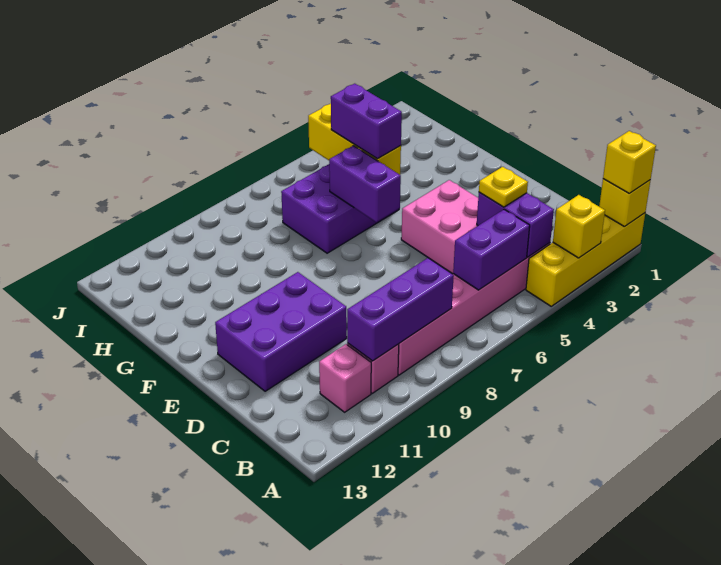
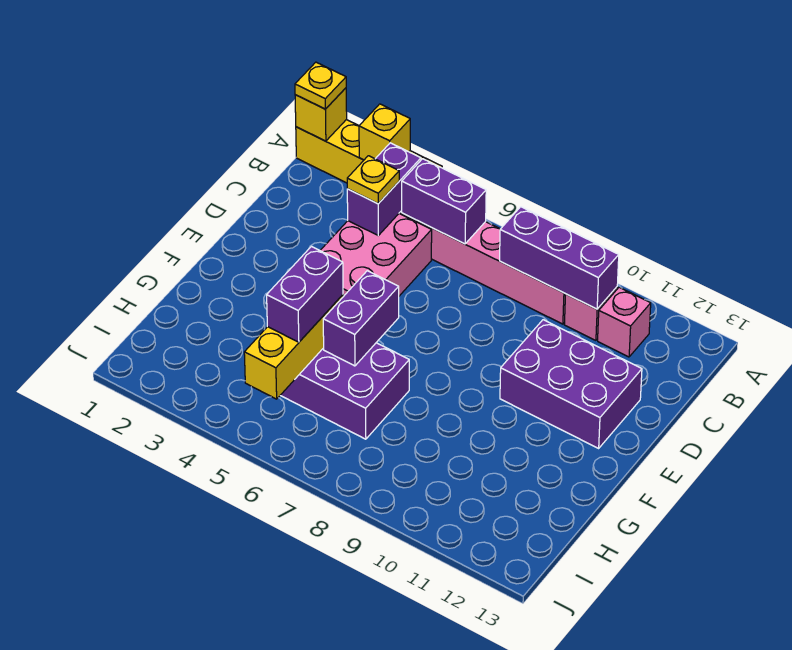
yellow brick A1 level 3 -> yellow plate A1 level 3

